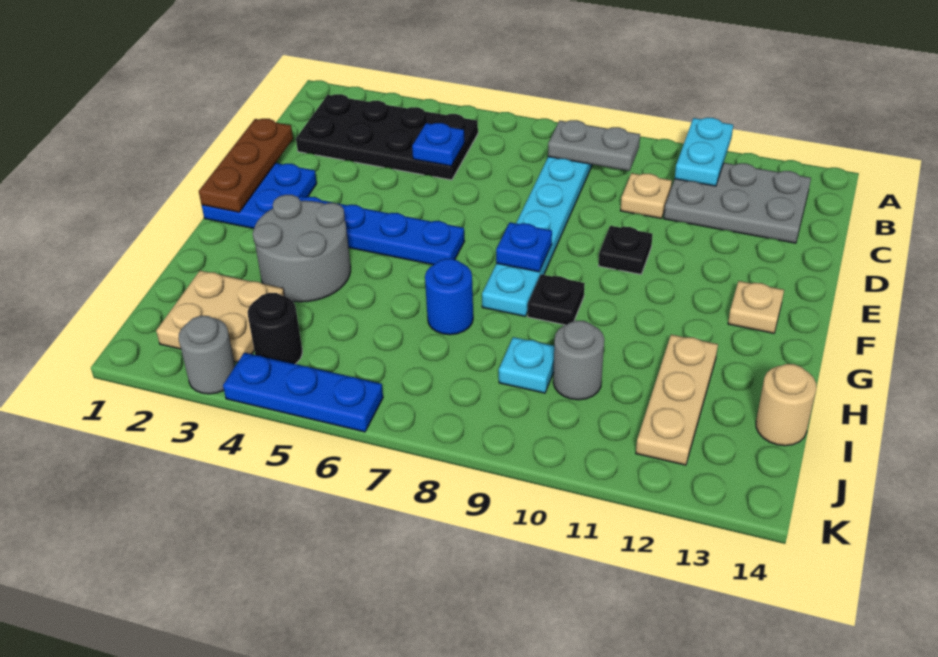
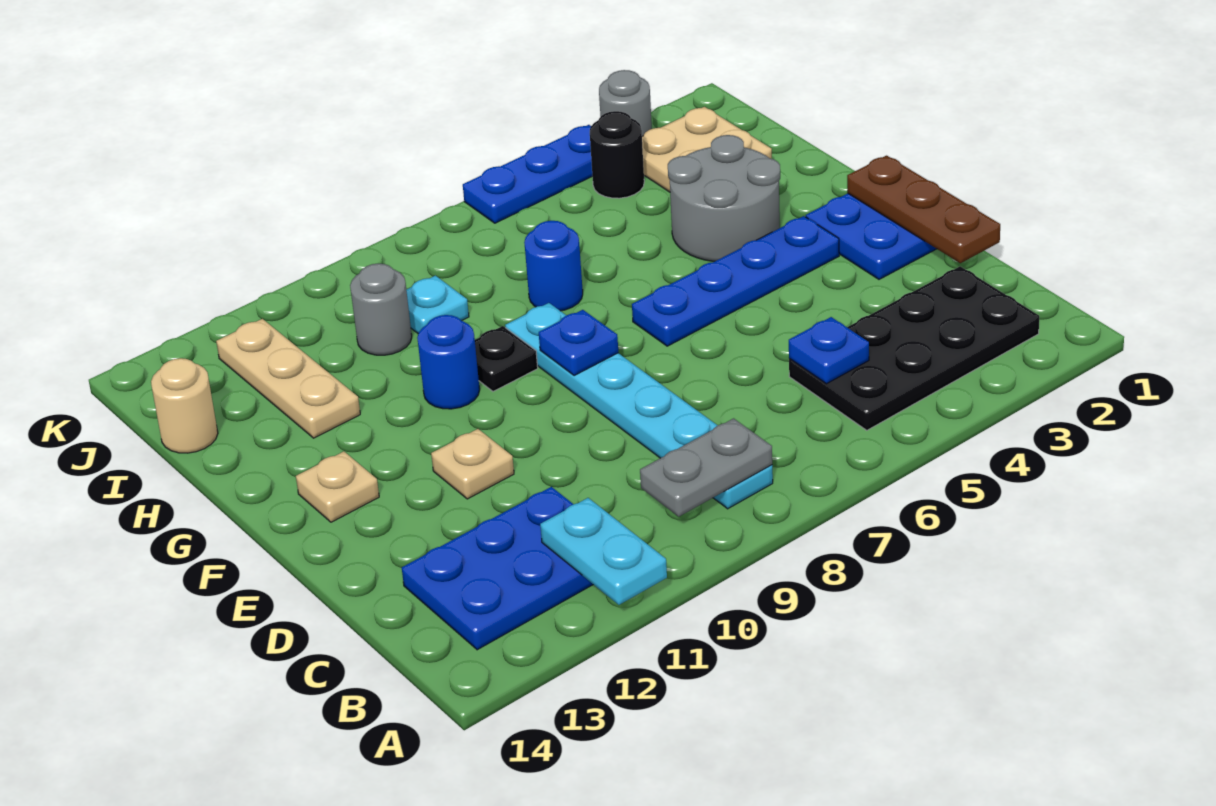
grey plate B11:C13 level 1 -> blue plate B11:C13 level 1
tan plate C10 level 1 -> tan plate E11 level 1
black plate E10 level 1 -> none
none -> blue round brick G10 level 1

